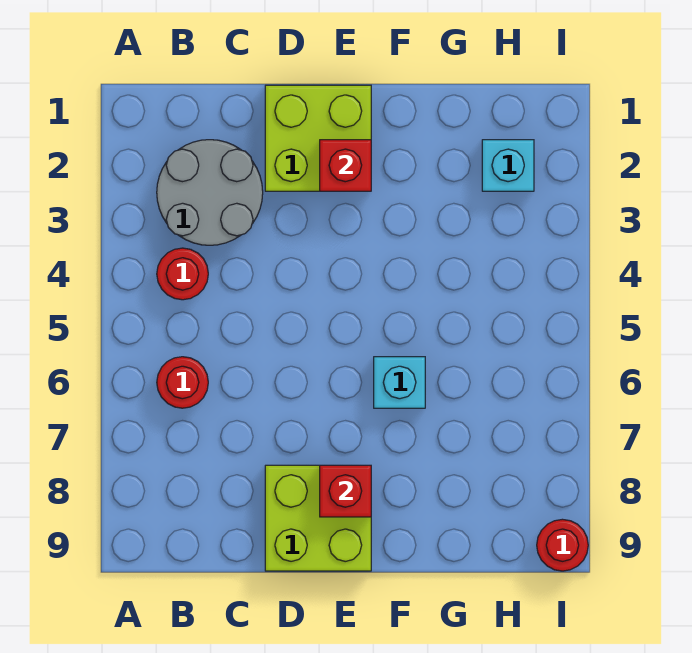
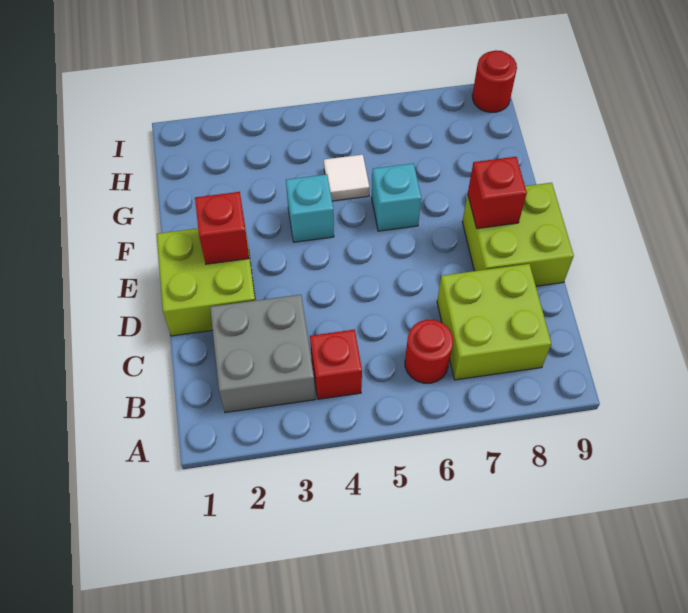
grey round brick B2:C3 level 1 -> grey brick B2:C3 level 1
red round brick B4 level 1 -> red brick B4 level 1
none -> lime brick B7:C8 level 1
none -> white tile G5 level 1
cyan brick H2 level 1 -> cyan brick F4 level 1

